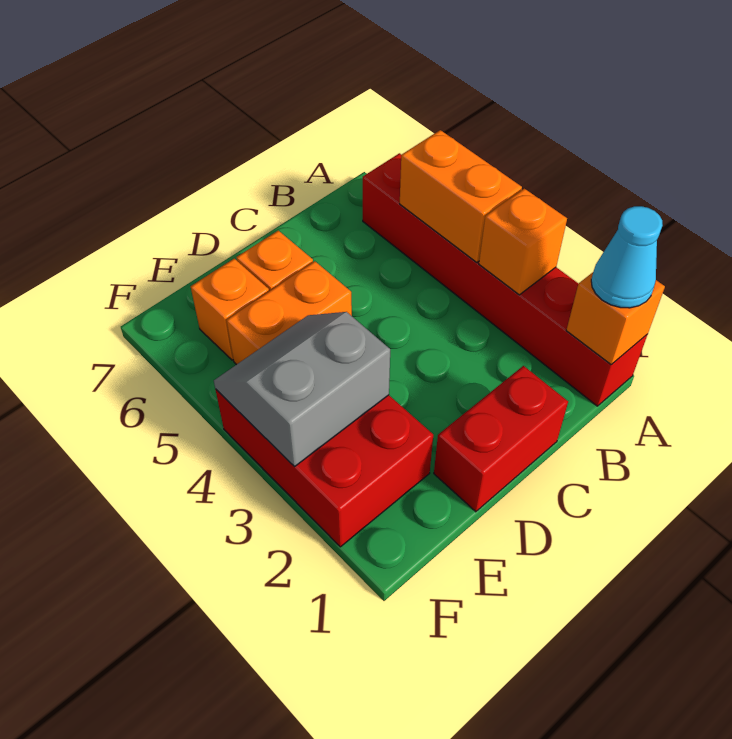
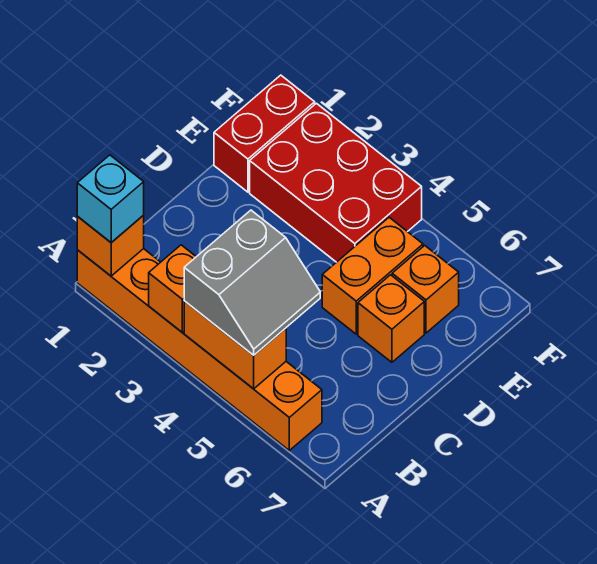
red brick A1:A6 level 1 -> orange brick A1:A6 level 1
cyan cone A1 level 3 -> cyan brick A1 level 3
red brick C1:D1 level 1 -> red brick E1:F1 level 1
grey slope E3:F4 level 2 top 3 -> grey slope A4:B5 level 3 top 4

